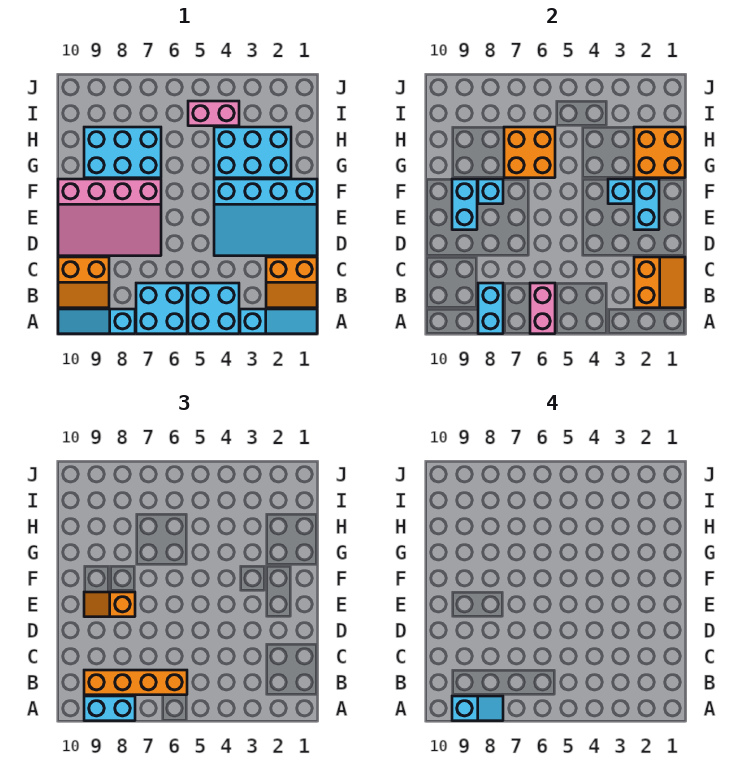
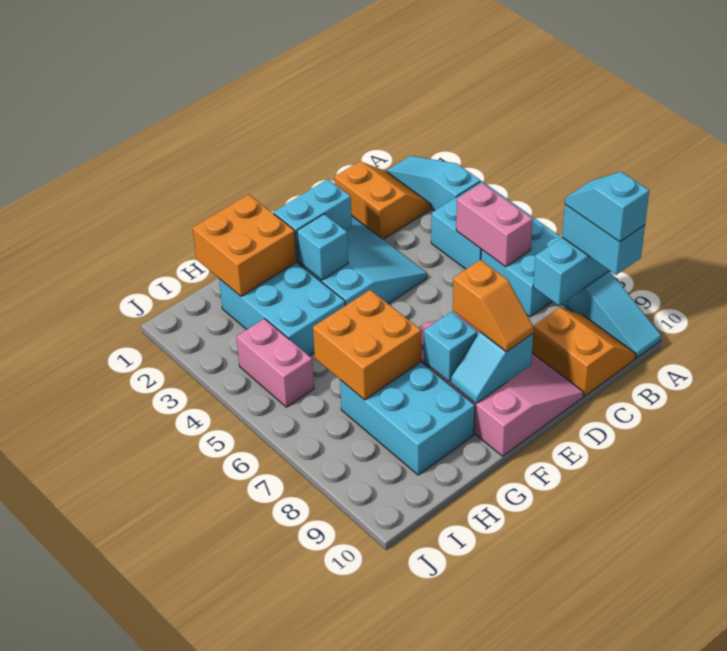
pink brick A6:B6 level 2 -> pink brick B5:B6 level 2
orange slope B1:C2 level 2 top 2 -> none
orange brick B6:B9 level 3 -> none
cyan brick E9:F9 level 2 -> cyan slope E9:F9 level 2 top E

